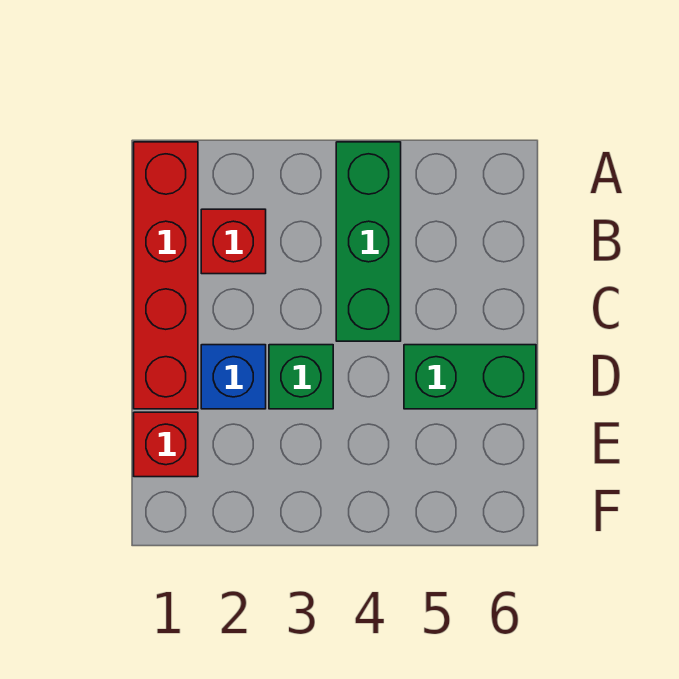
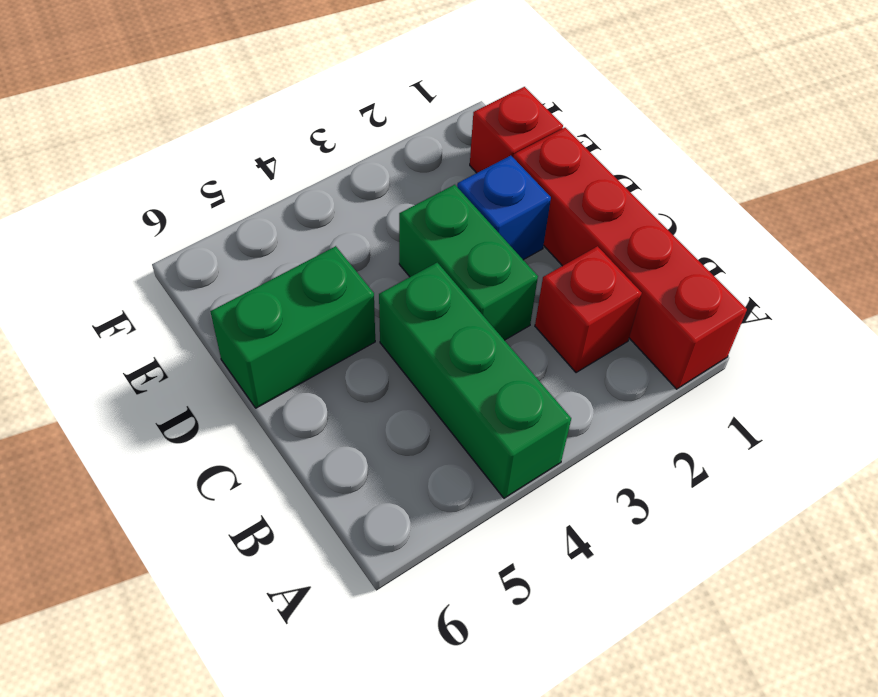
green brick D3 level 1 -> green brick C3:D3 level 1

